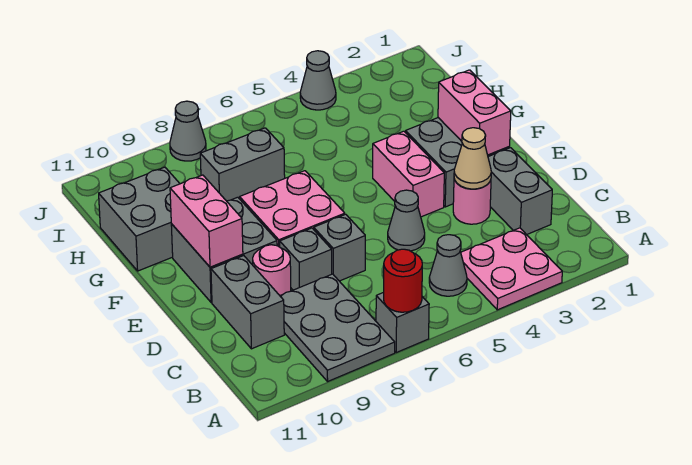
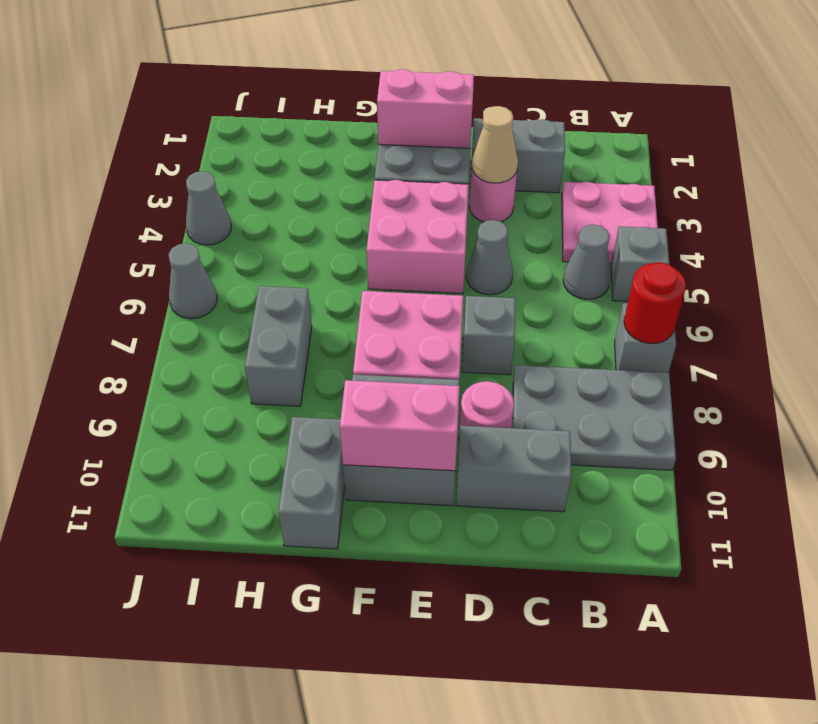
grey brick D8 level 1 -> grey brick A5 level 1
pink brick E4:F4 level 1 -> pink brick E4:F5 level 1
grey brick G10:H11 level 1 -> grey brick G10:G11 level 1
grey cone J8 level 1 -> grey cone J6 level 1

